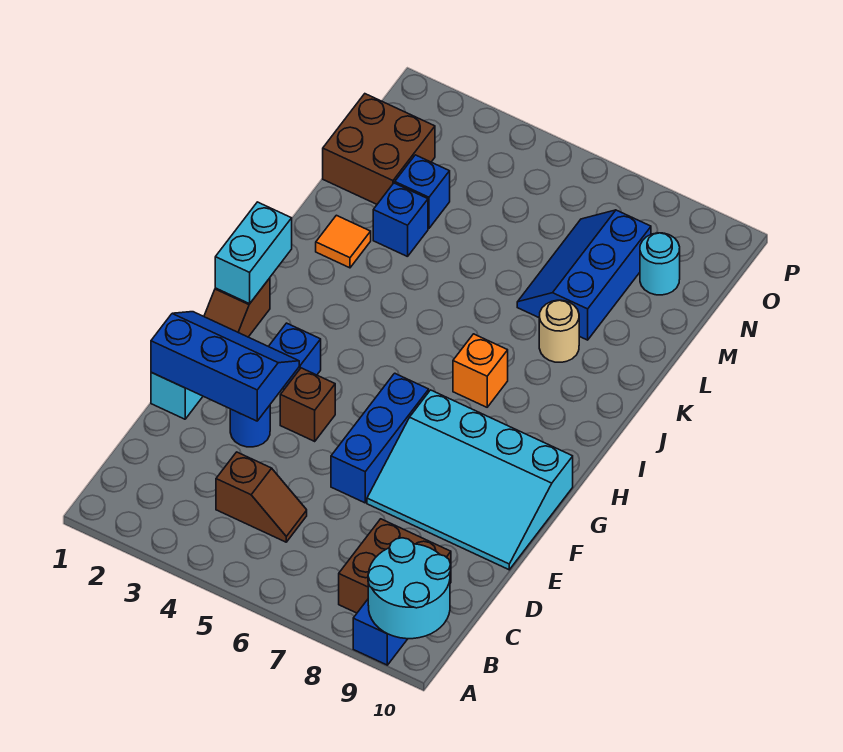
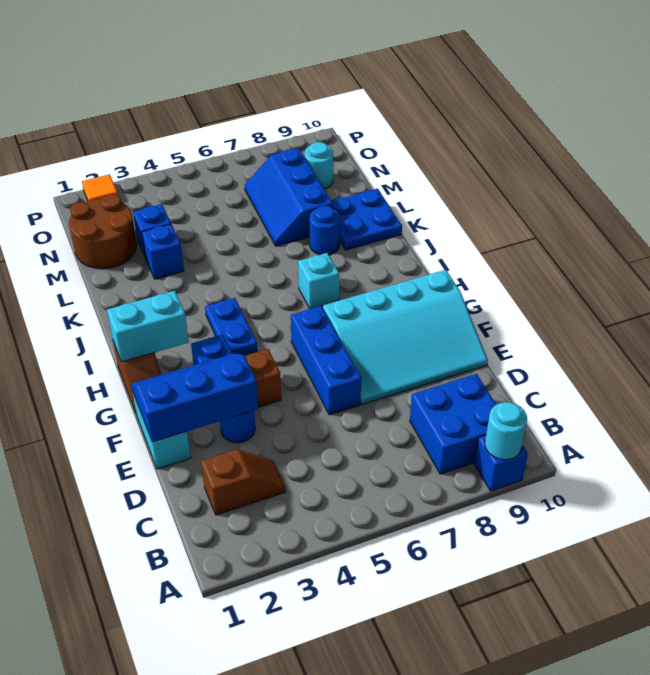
cyan round brick A9:B10 level 2 -> cyan round brick A9 level 2
brown brick B8:C9 level 1 -> blue brick B8:C9 level 1
brown slope C4:C5 level 1 top 4 -> brown slope C2:C3 level 1 top 2
cyan brick H1:I1 level 2 -> cyan brick H1:H2 level 2
none -> blue plate H4:I4 level 1
orange brick I7 level 1 -> cyan brick I7 level 1
orange tile K2 level 1 -> orange tile P2 level 1
tan round brick K8 level 1 -> blue round brick K8 level 1
none -> blue plate K9:L10 level 1
brown brick M1:N2 level 1 -> brown round brick M1:N2 level 1

